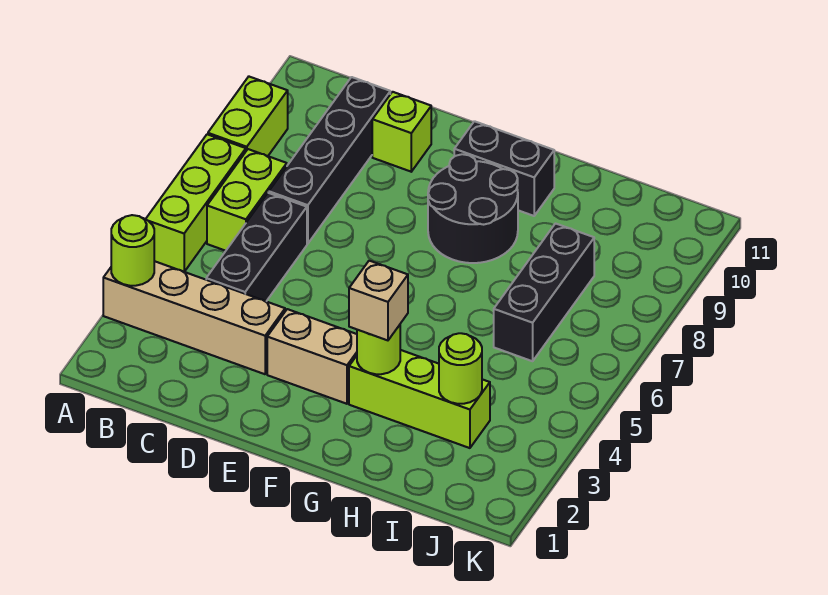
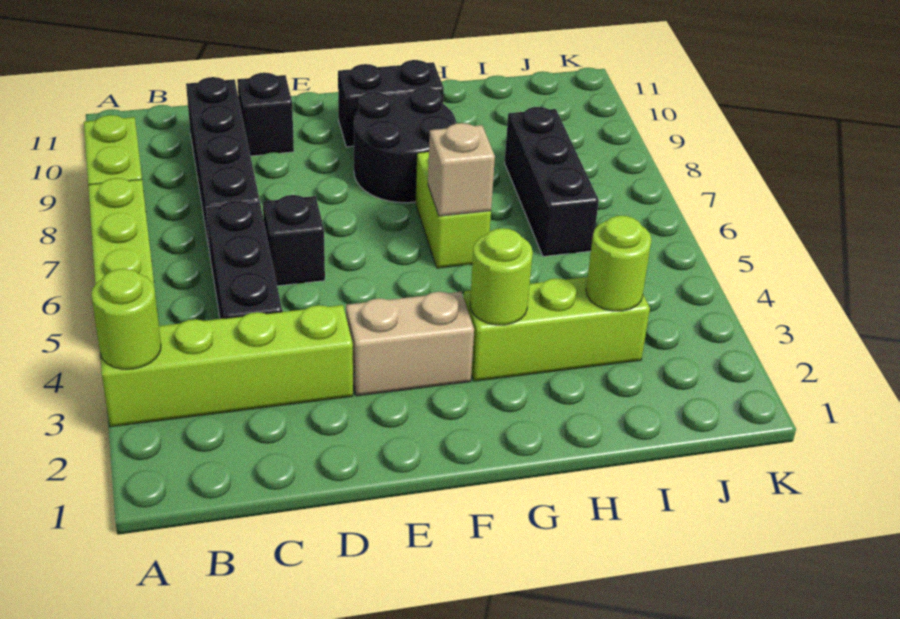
tan brick A3:D3 level 1 -> lime brick A3:D3 level 1
lime brick B6:B7 level 1 -> lime brick G6:G7 level 1
none -> black brick D6 level 1
lime brick D10 level 1 -> black brick D10 level 1
tan brick G3 level 3 -> tan brick G6 level 2

